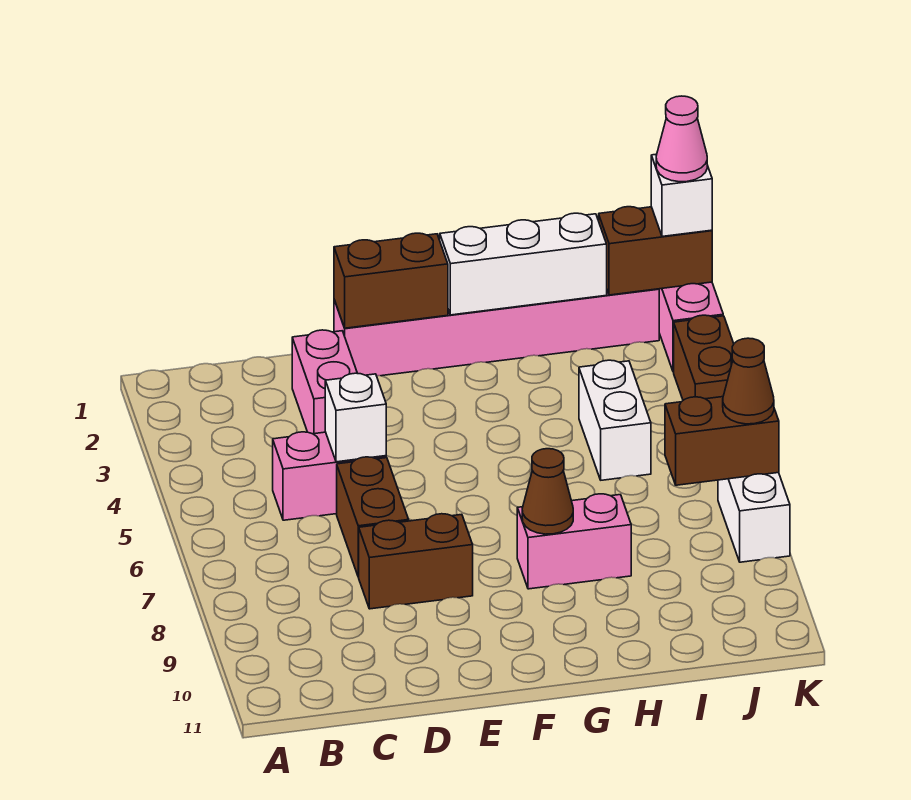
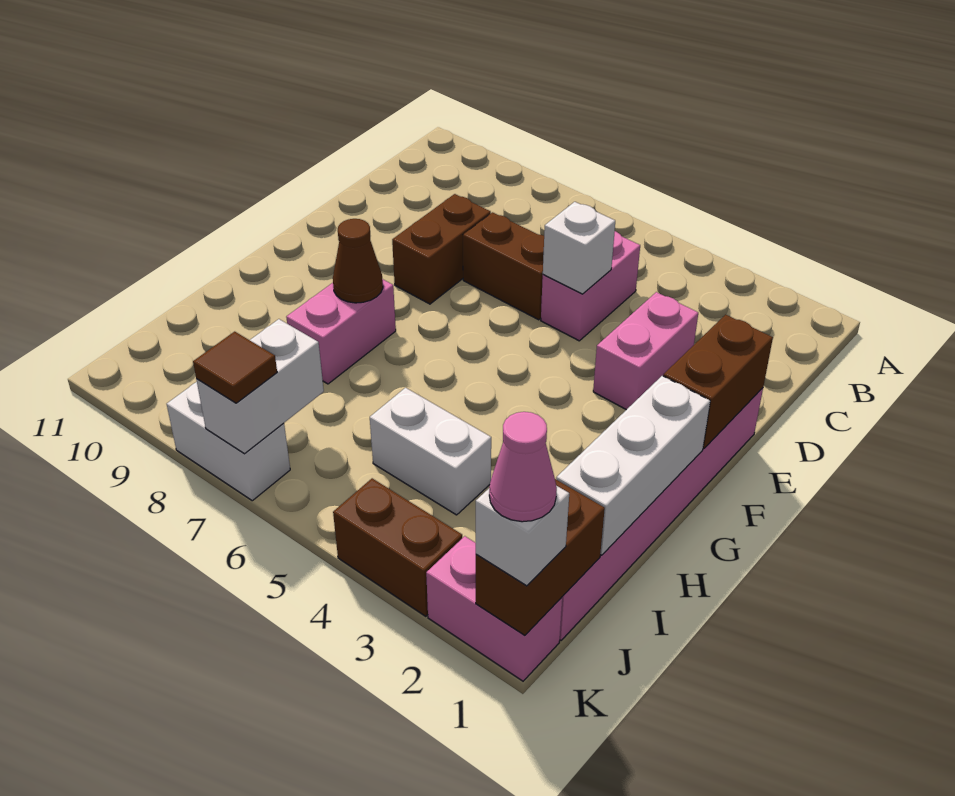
pink brick D2:D3 level 1 -> pink brick D3:E3 level 1
brown brick J7:K7 level 2 -> white brick J7:K7 level 2
brown cone K7 level 3 -> brown tile K7 level 3

